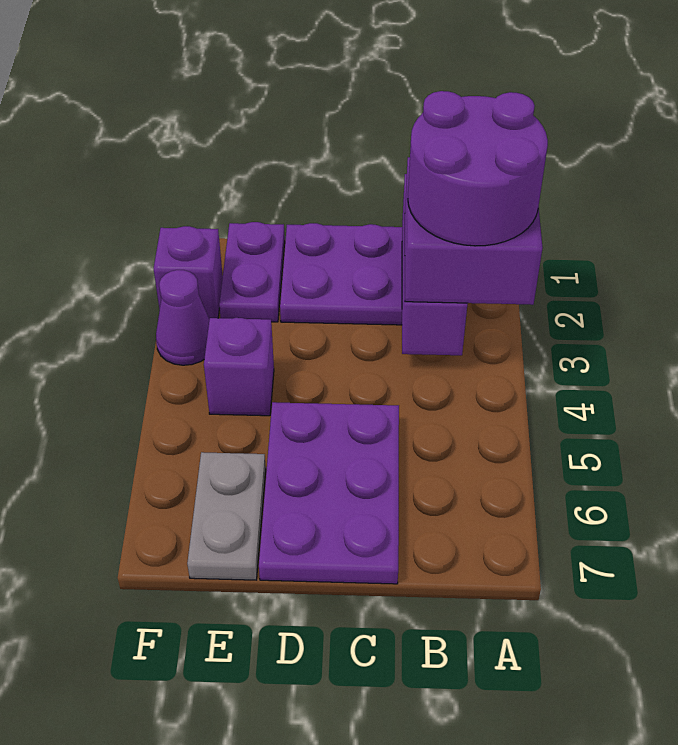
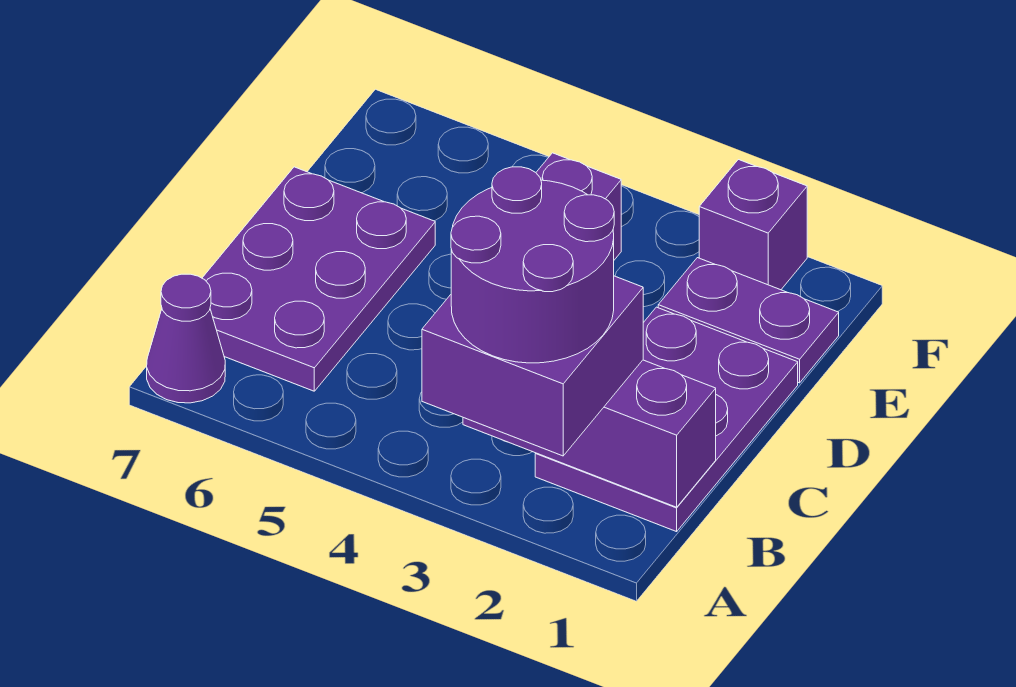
purple plate C5:D7 level 1 -> purple plate B6:D7 level 1
grey plate E6:E7 level 1 -> none
purple cone F3 level 1 -> purple cone A7 level 1

